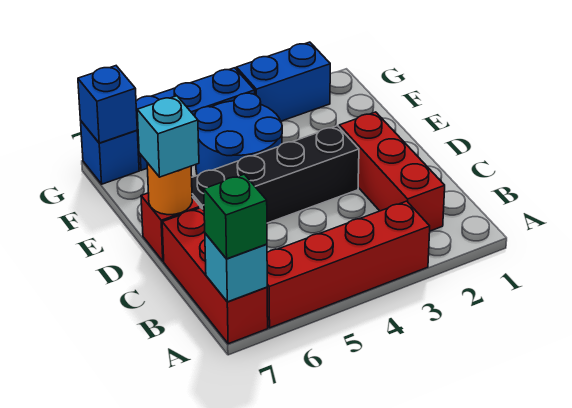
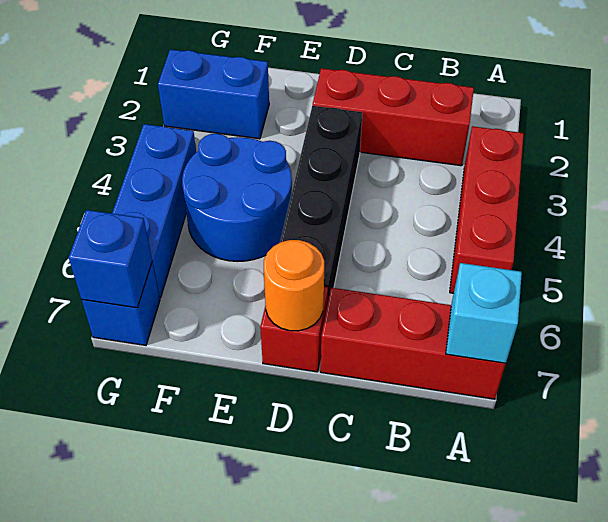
red brick A3:A6 level 1 -> red brick A3:A5 level 1
green brick A7 level 3 -> none
cyan brick D7 level 3 -> none
blue brick G2:G3 level 1 -> blue brick F2:G2 level 1

